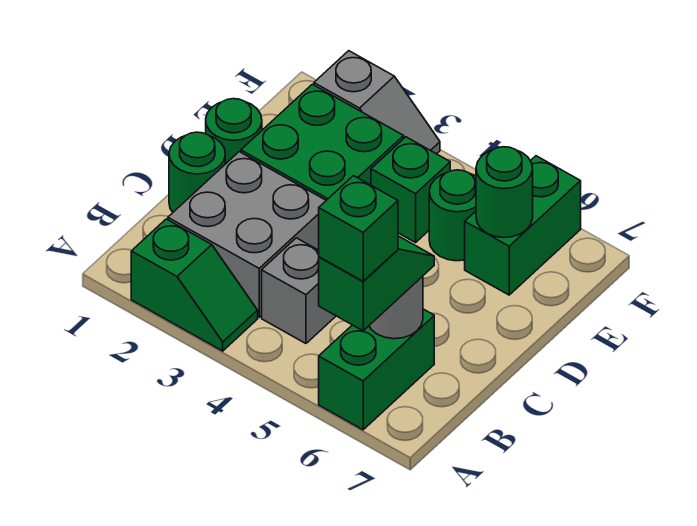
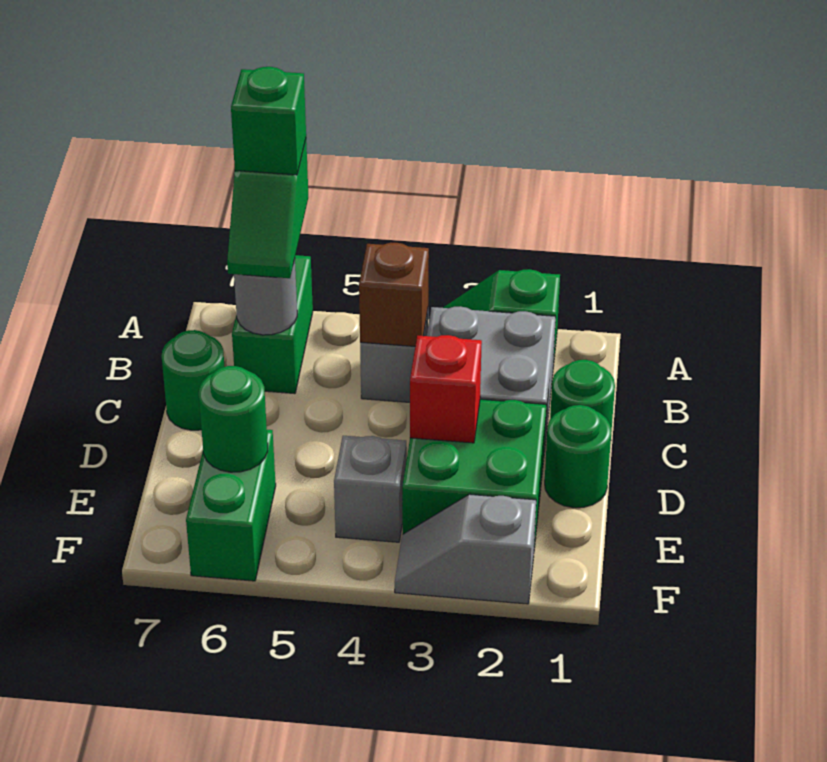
none -> brown brick B4 level 2
none -> red brick D3 level 2
green brick E4 level 1 -> grey brick E4 level 1
green round brick E5 level 1 -> green round brick C7 level 1

